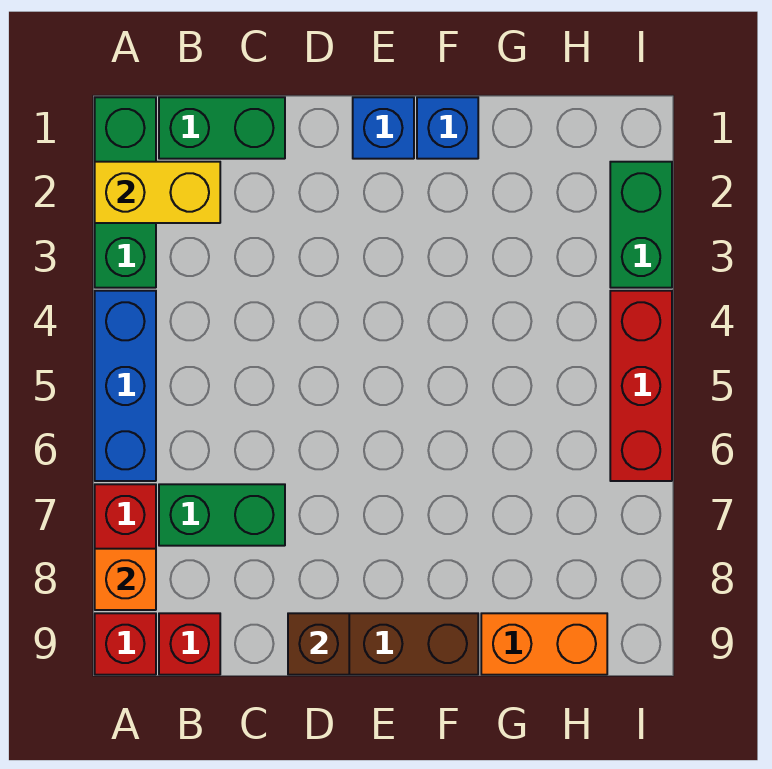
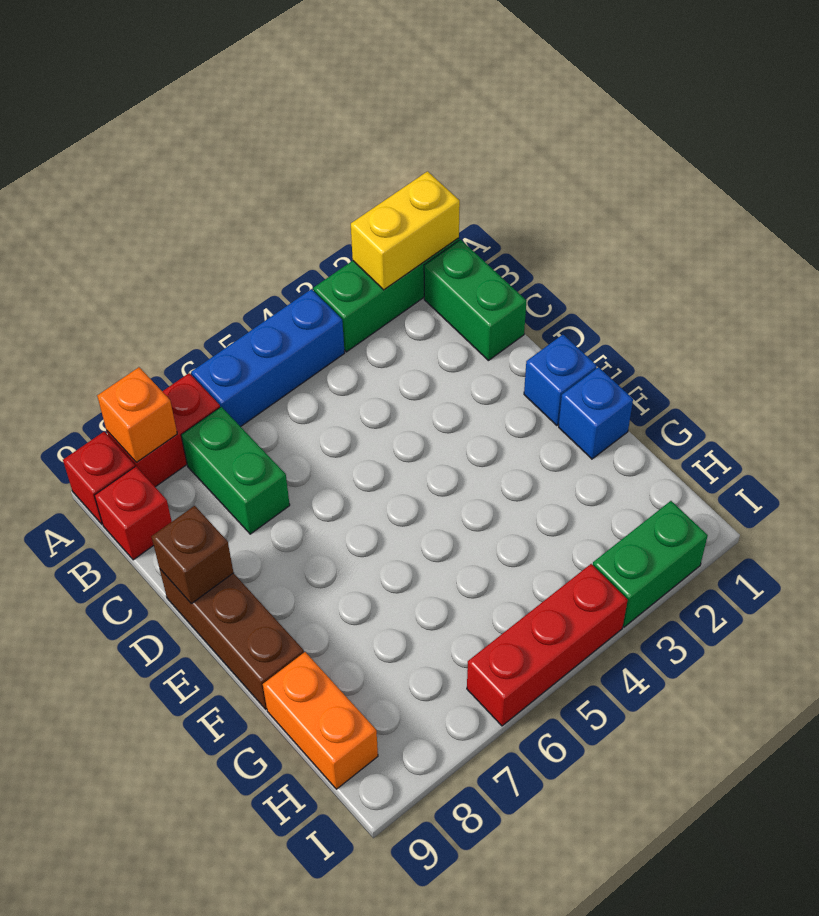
yellow brick A2:B2 level 2 -> yellow brick A1:A2 level 2

